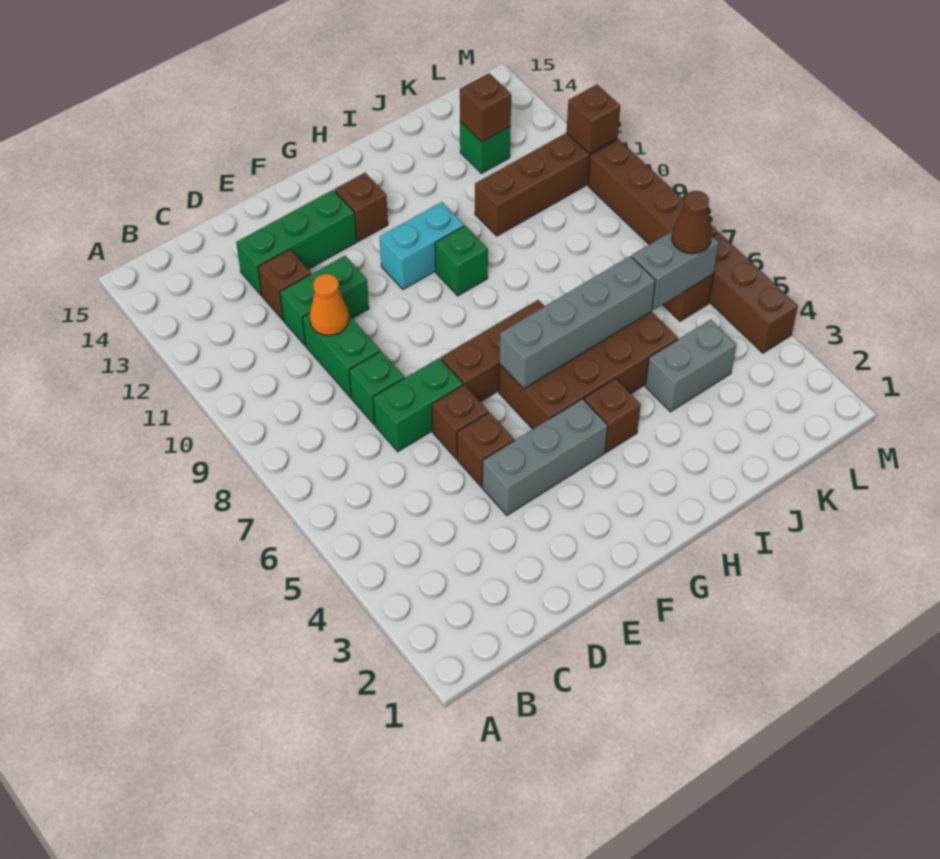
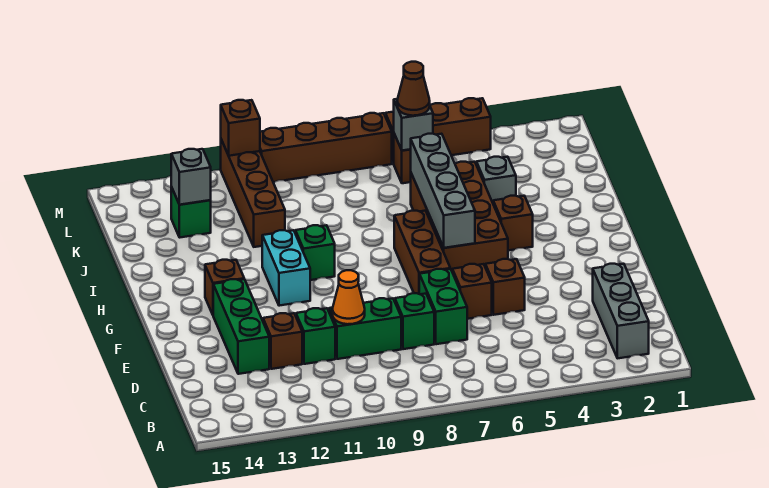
green brick D11:E11 level 1 -> green brick D11 level 1
grey brick E4:G4 level 1 -> grey brick B2:D2 level 1
grey brick J4:K4 level 1 -> grey brick J4 level 1
grey brick K6:L6 level 2 -> grey brick L6 level 2
brown brick K13 level 2 -> grey brick K13 level 2

